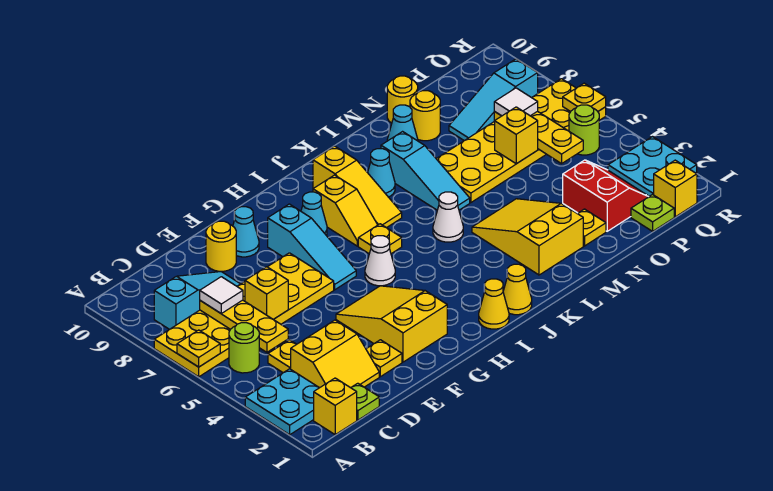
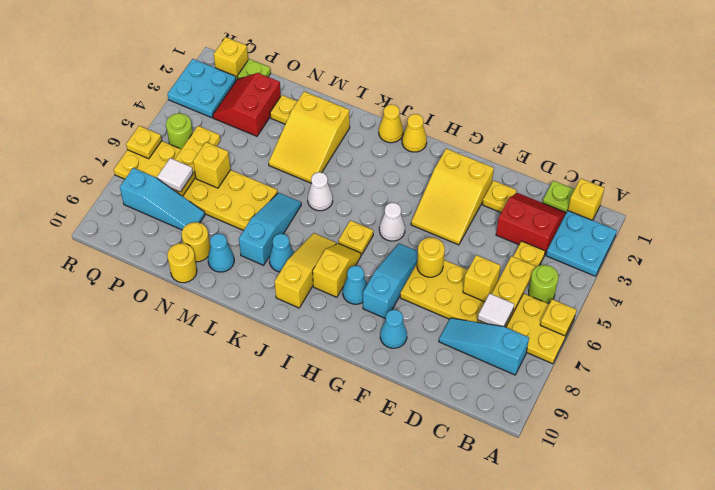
yellow slope C2:D3 level 1 top 3 -> red slope C2:D3 level 1 top 3
yellow round brick E9 level 1 -> yellow round brick F6 level 2

